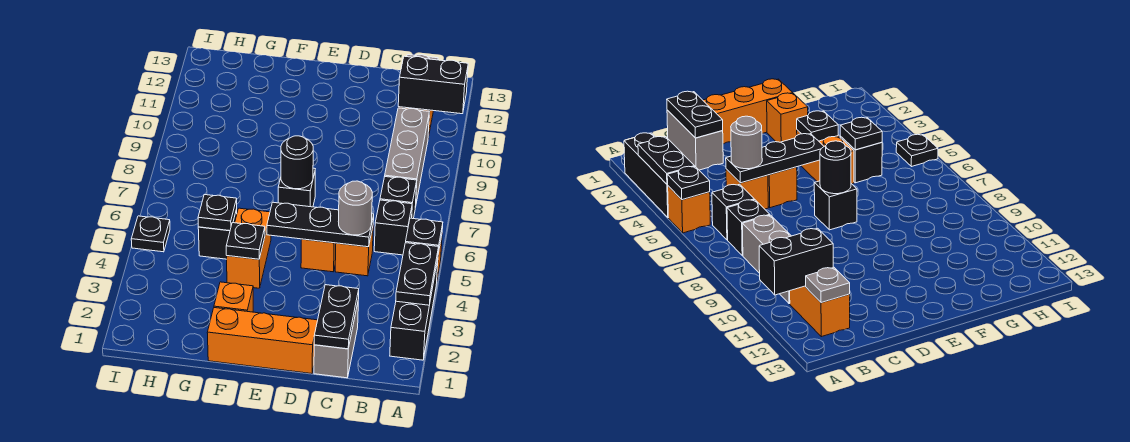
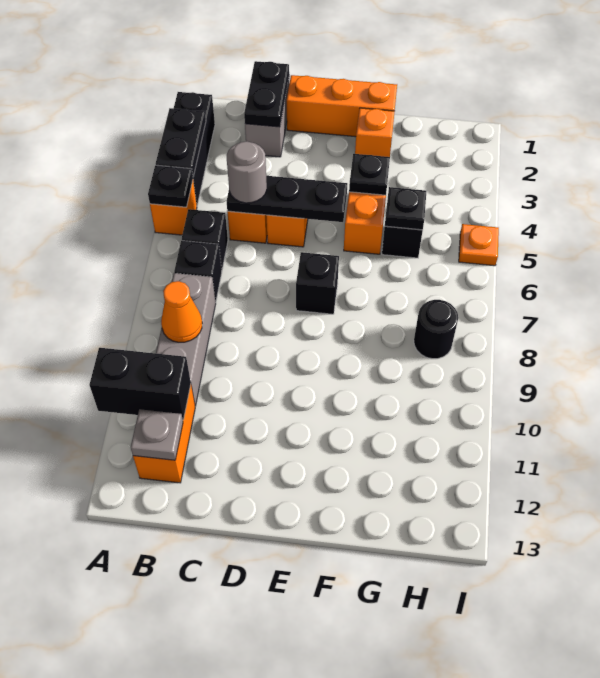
none -> orange cone B9 level 2
black round brick E7 level 2 -> black round brick H8 level 1
black plate I5 level 1 -> orange plate I5 level 1

